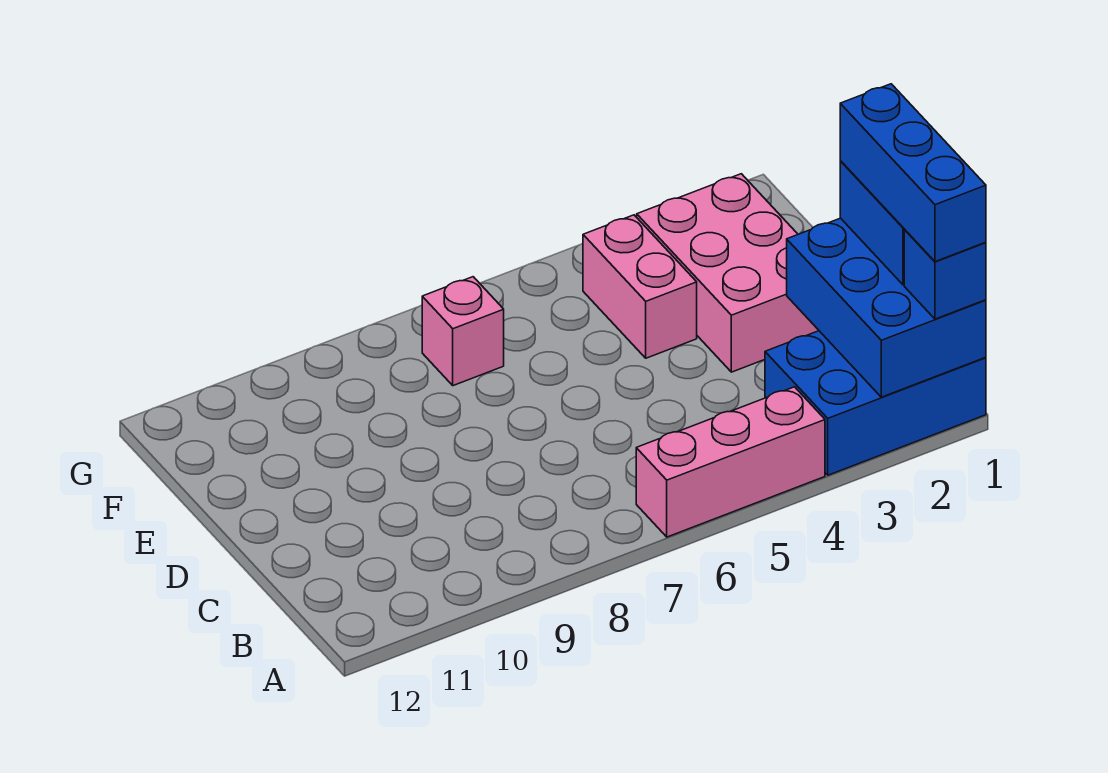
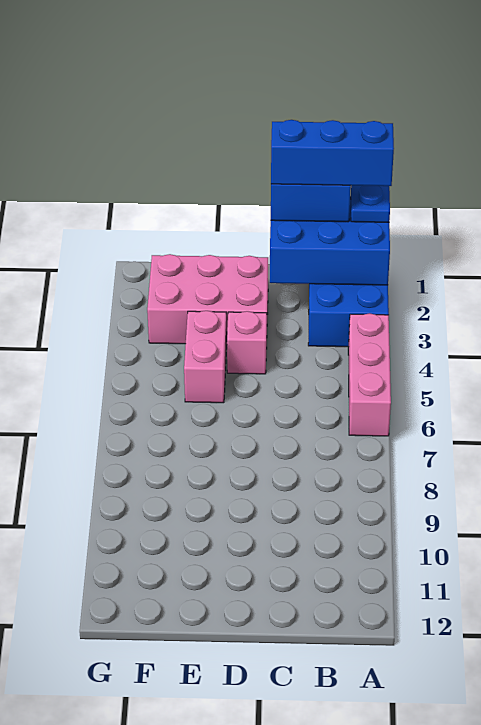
blue brick A1 level 3 -> blue plate A1 level 3
pink brick E4:F4 level 1 -> pink brick E4:E5 level 1
pink brick F7 level 1 -> pink brick D4 level 1

